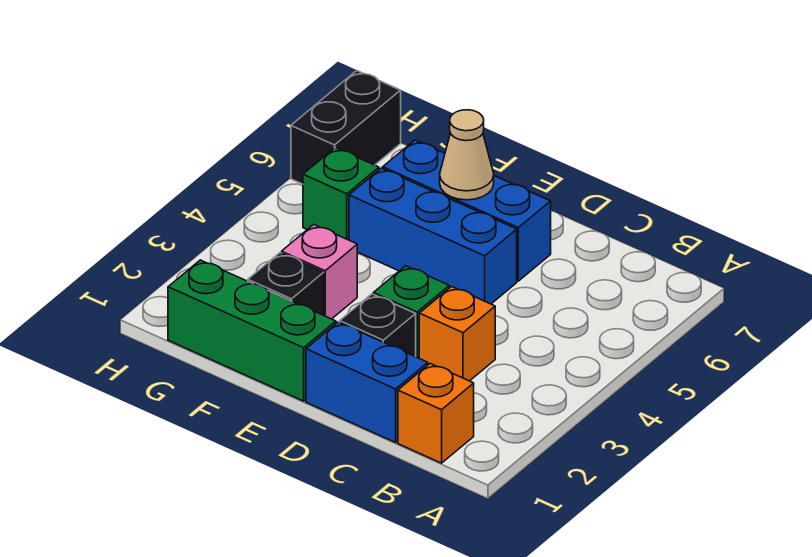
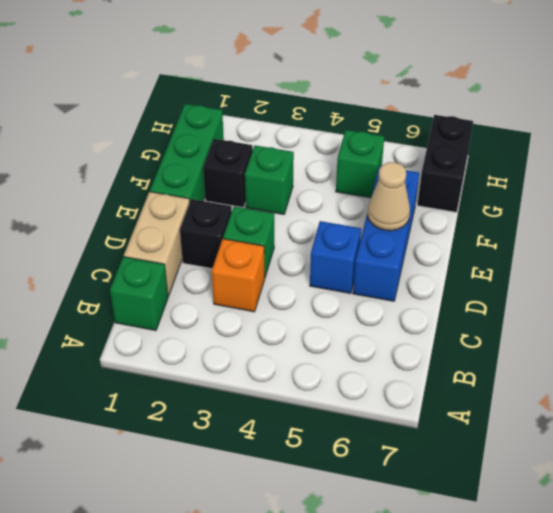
orange brick B1 level 1 -> green brick B1 level 1
blue brick C1:D1 level 1 -> tan brick C1:D1 level 1
blue brick D5:F5 level 1 -> blue brick D5 level 1
pink brick F3 level 1 -> green brick F3 level 1
black brick H6:H7 level 1 -> black brick G7:H7 level 1

